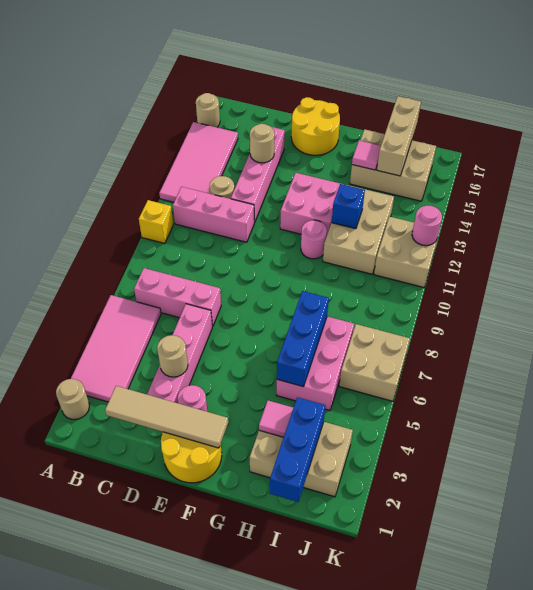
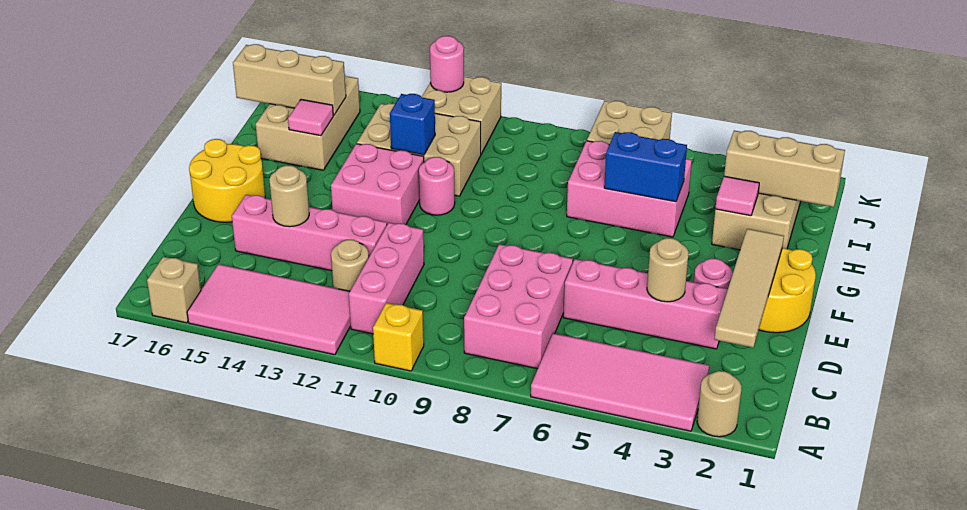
tan round brick A16 level 1 -> tan brick A16 level 1
pink brick B7:D7 level 1 -> pink brick B7:D8 level 1
blue brick H5:H7 level 2 -> blue brick H5:H6 level 2
blue brick I1:I3 level 2 -> tan brick I1:I3 level 2

